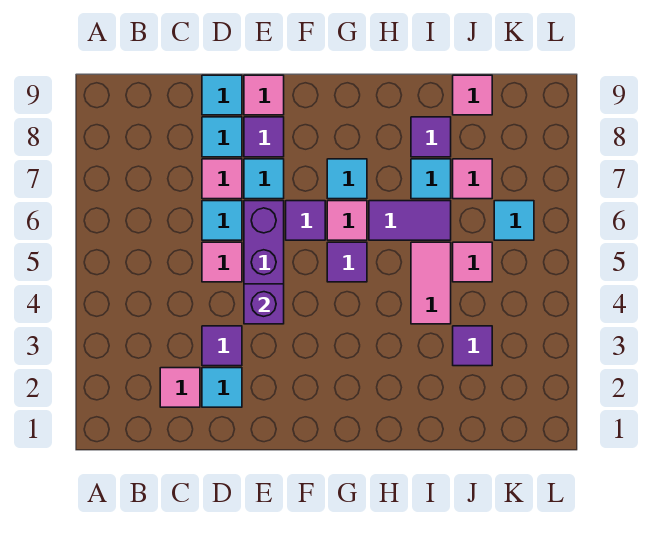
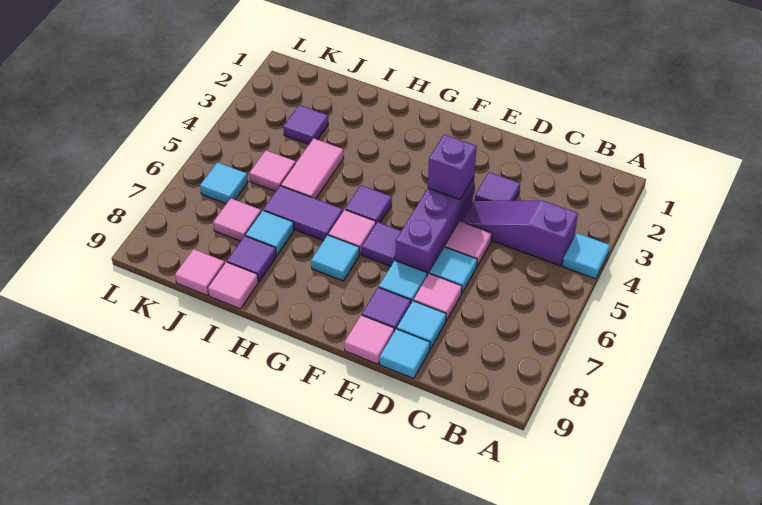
none -> purple slope B4:D4 level 1 top B
pink tile C2 level 1 -> pink tile I9 level 1
cyan tile D2 level 1 -> cyan tile A4 level 1

